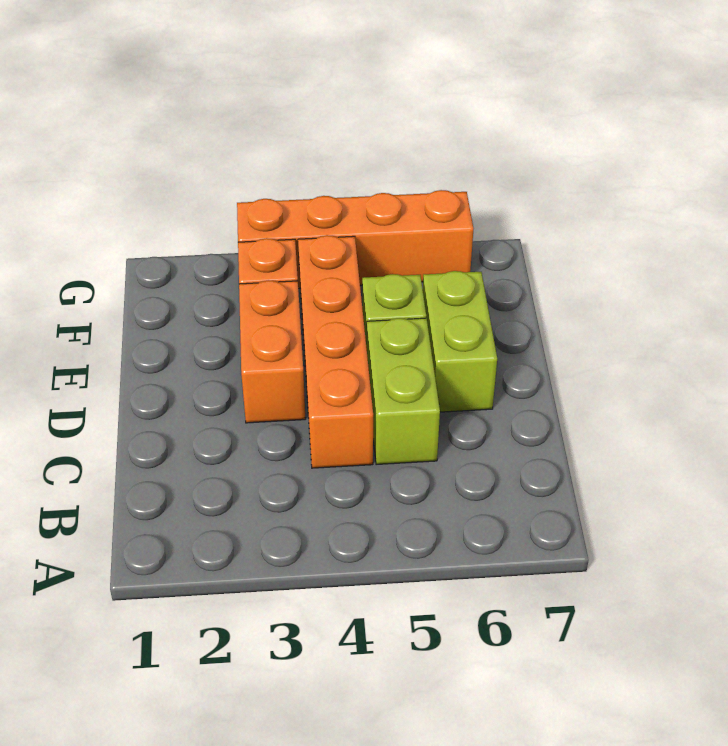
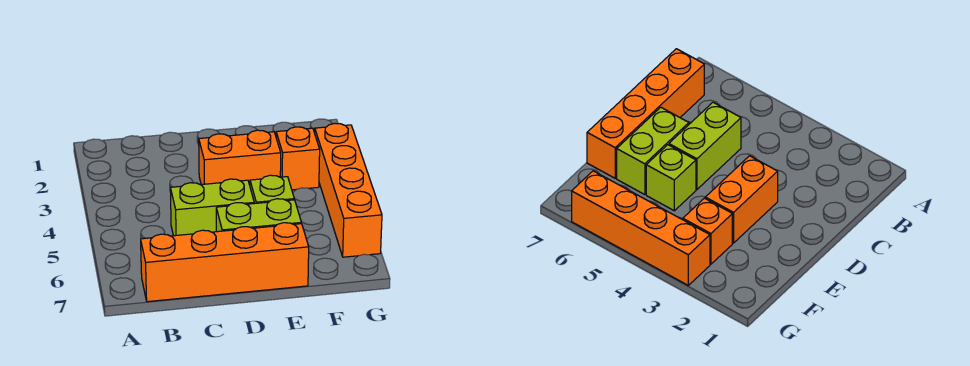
orange brick C4:F4 level 1 -> orange brick B7:E7 level 1

